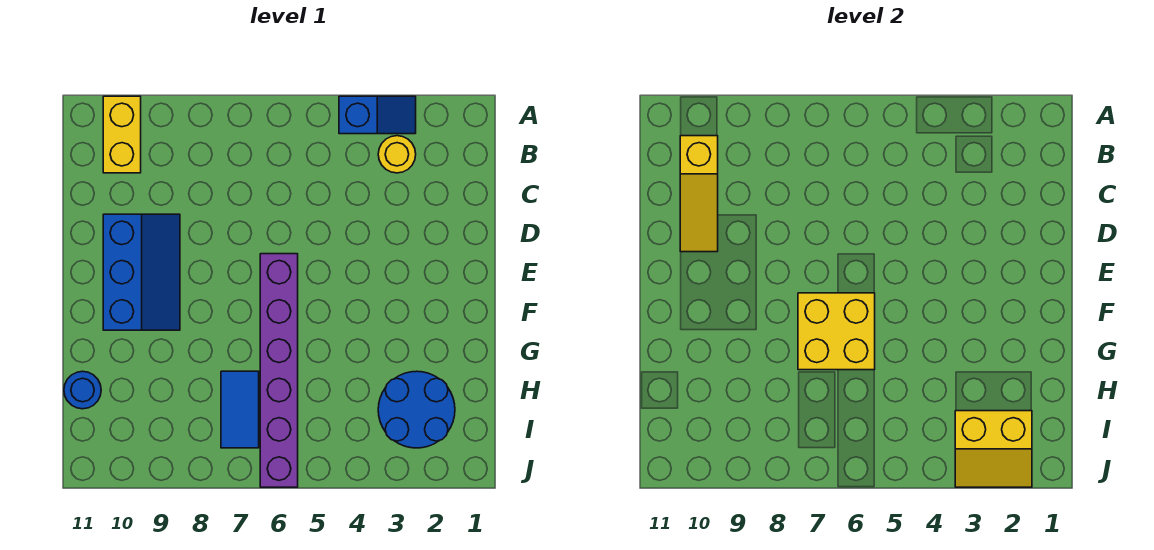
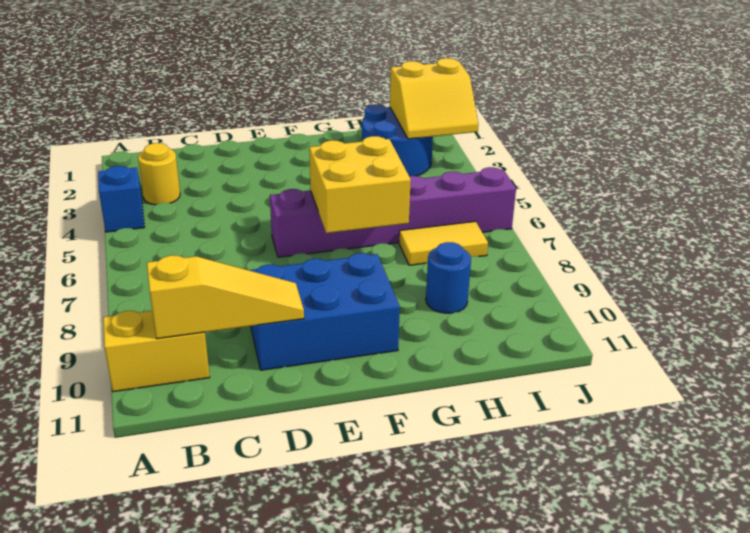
blue slope D9:F10 level 1 top 10 -> blue brick D9:F10 level 1
blue tile H7:I7 level 1 -> yellow tile H7:I7 level 1
blue round brick H11 level 1 -> blue round brick H9 level 1
yellow slope I2:J3 level 2 top I -> yellow slope I2:J3 level 2 top 2

